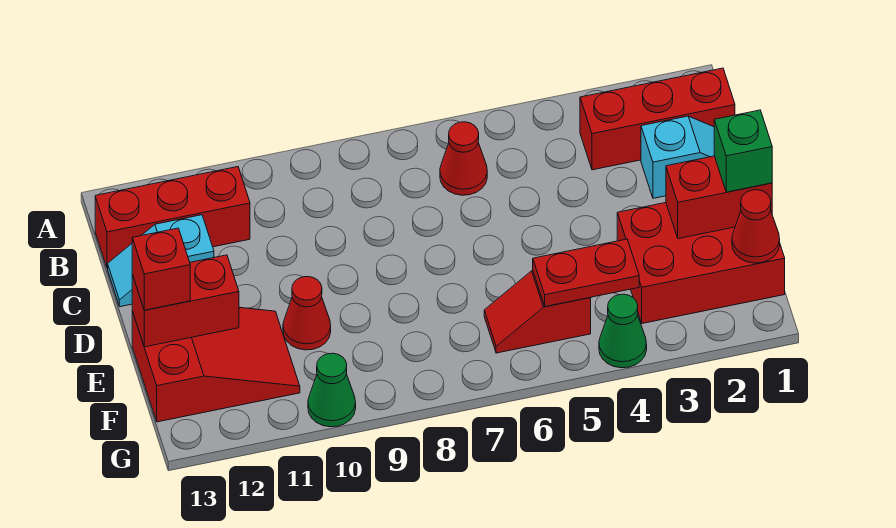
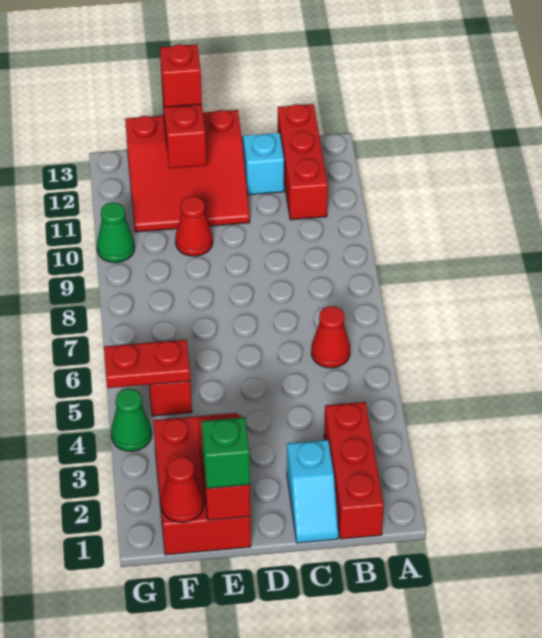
red slope E11:F13 level 1 top 13 -> red slope D11:F13 level 1 top 13
red plate F4:F5 level 2 -> red plate F5:G5 level 2

